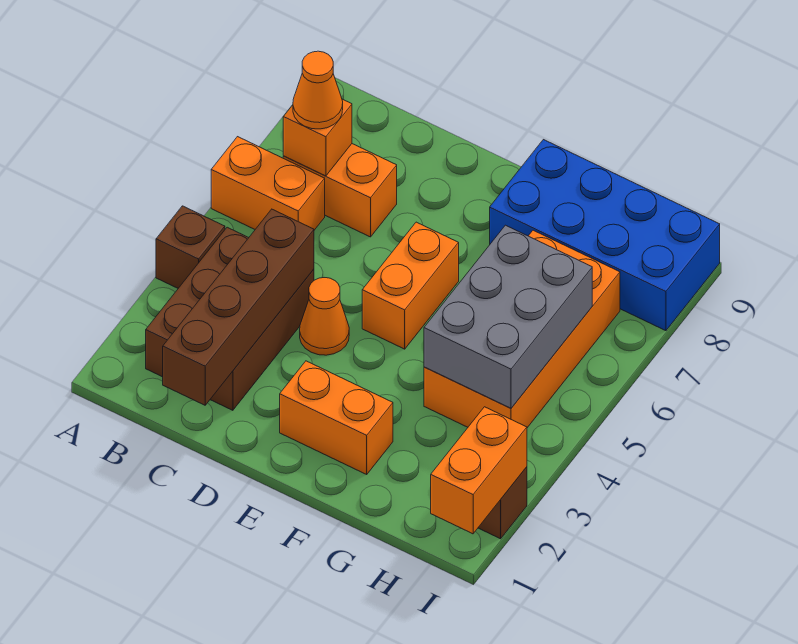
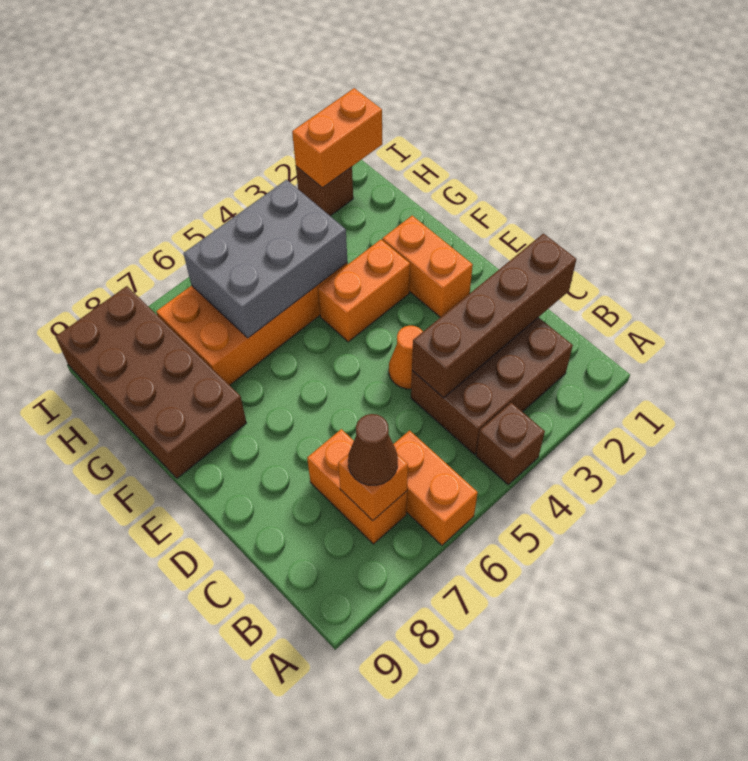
orange cone B7 level 3 -> brown cone B7 level 3
orange brick E5:E6 level 1 -> orange brick F3:F4 level 1
blue brick F8:I9 level 1 -> brown brick F8:I9 level 1

